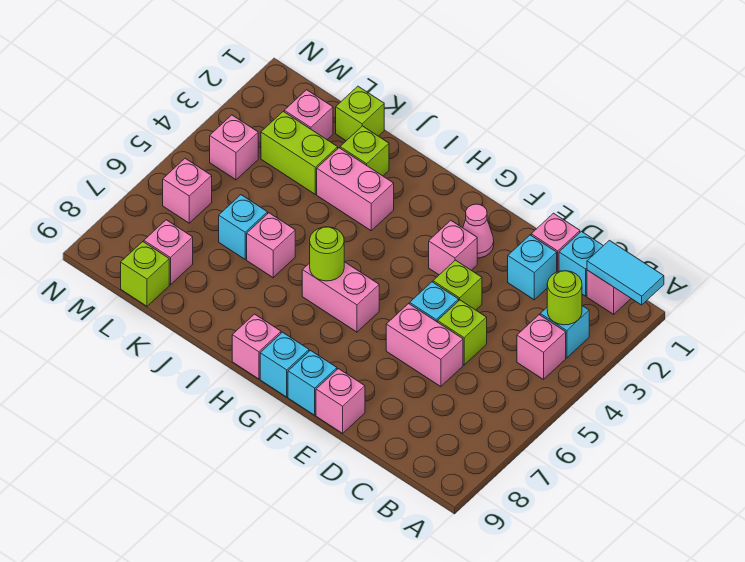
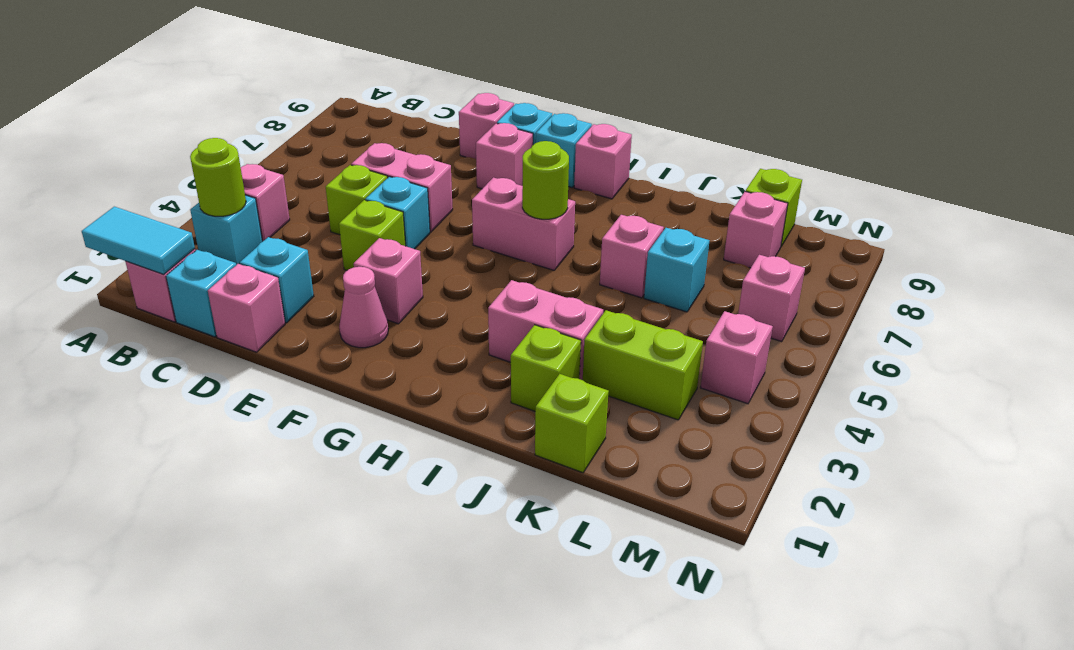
pink brick L2 level 1 -> pink brick F8 level 1

